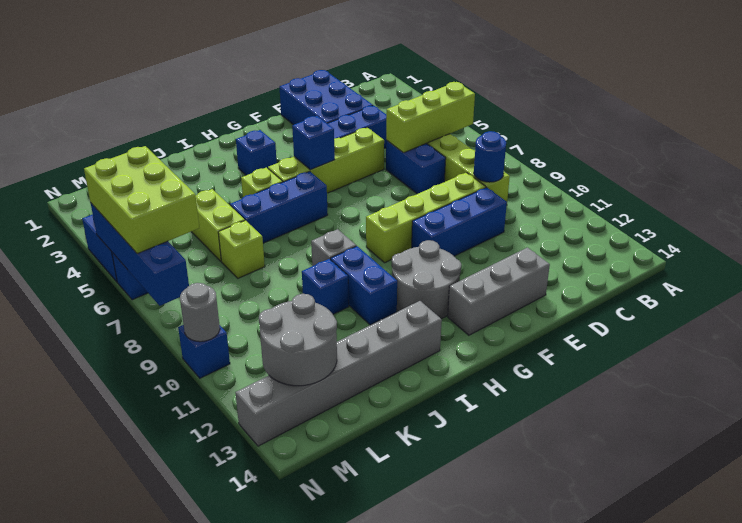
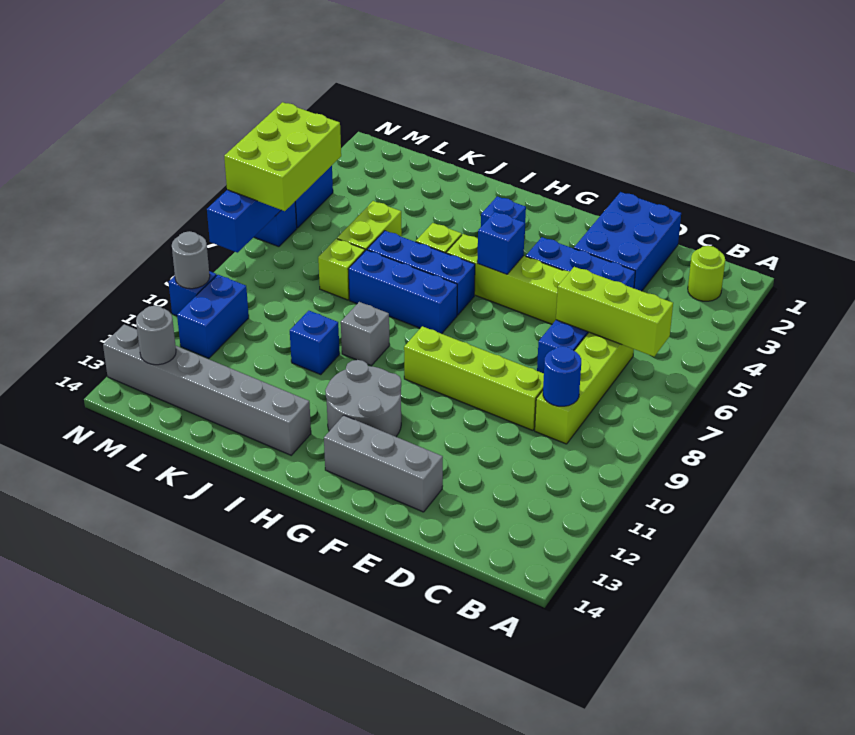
none -> lime round brick B2 level 1
blue brick D10:F10 level 1 -> blue brick H7:J7 level 1
blue brick I10:I11 level 1 -> blue brick M10:M11 level 1
grey round brick L12:M13 level 2 -> grey round brick M13 level 2

